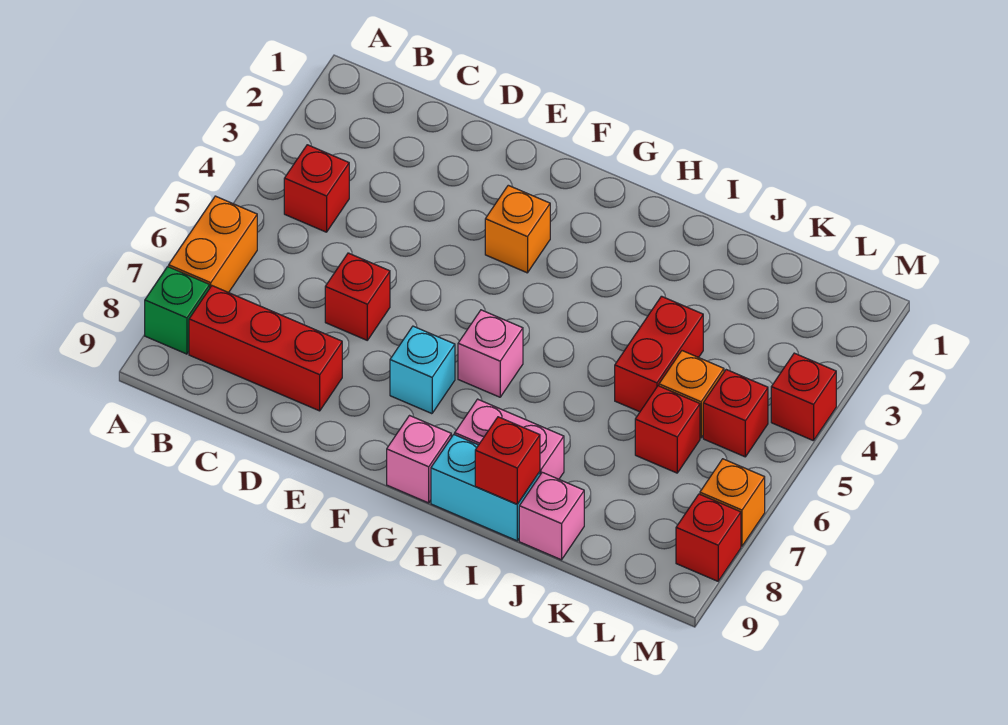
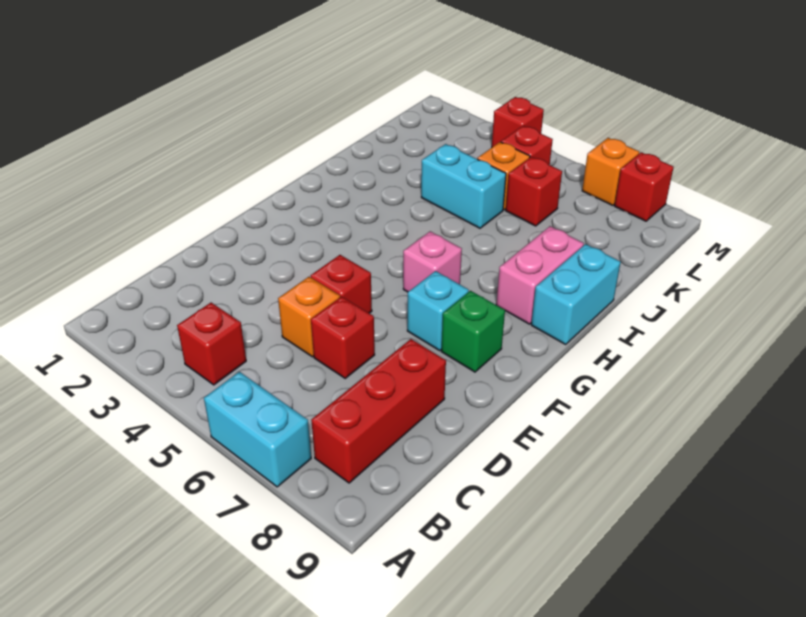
orange brick A6:A7 level 1 -> cyan brick A6:A7 level 1
green brick A8 level 1 -> green brick F8 level 1
orange brick F3 level 1 -> orange brick D5 level 1
pink brick G9 level 1 -> none
red brick I9 level 2 -> red brick E5 level 1
red brick J4:J5 level 1 -> cyan brick J4:J5 level 1
pink brick J9 level 1 -> none

